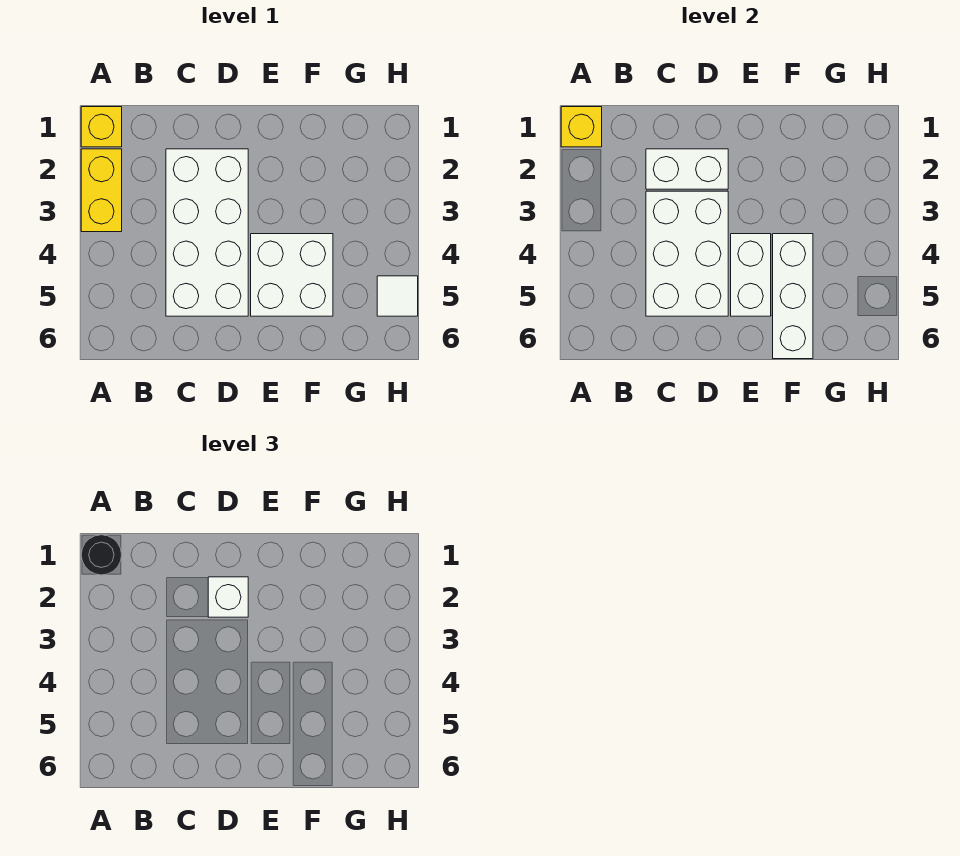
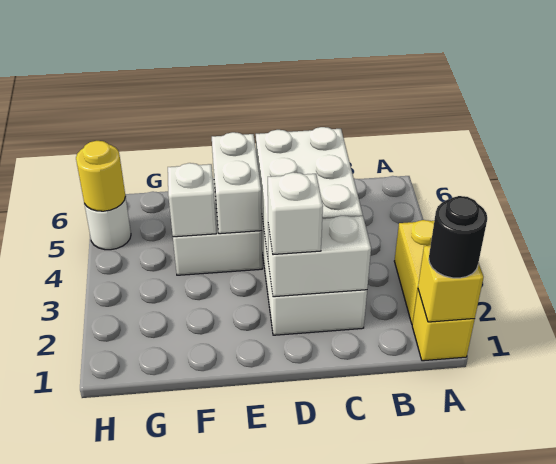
white brick F4:F6 level 2 -> white brick F4 level 2
white tile H5 level 1 -> white round brick H5 level 1
none -> yellow round brick H5 level 2

